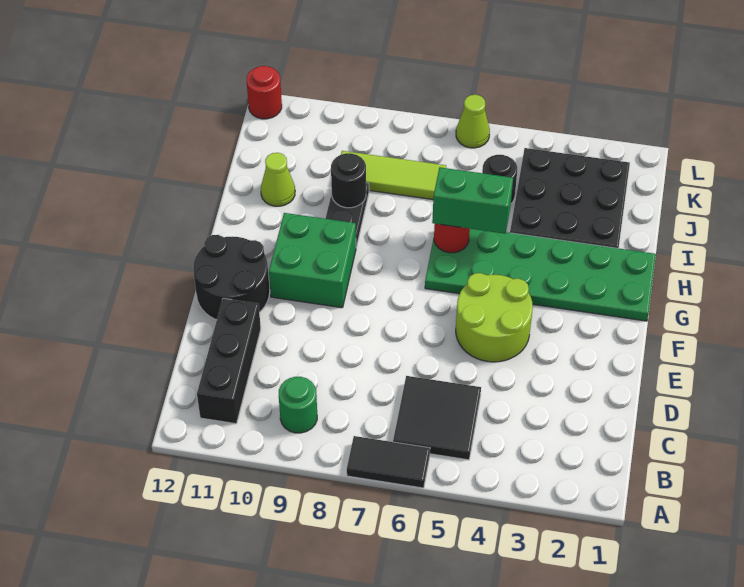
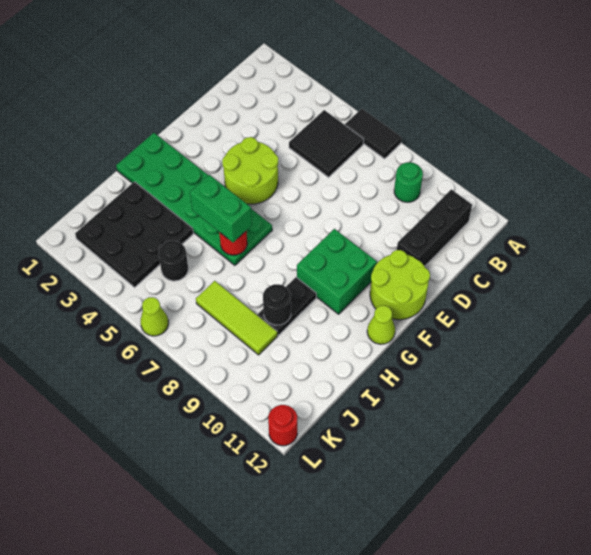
black round brick E11:F12 level 1 -> lime round brick E11:F12 level 1
lime cone I11 level 1 -> lime cone G12 level 1

